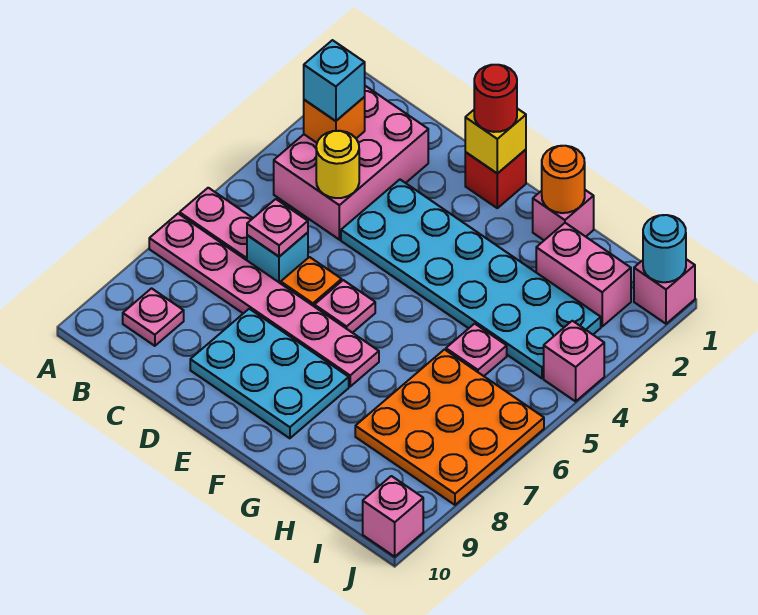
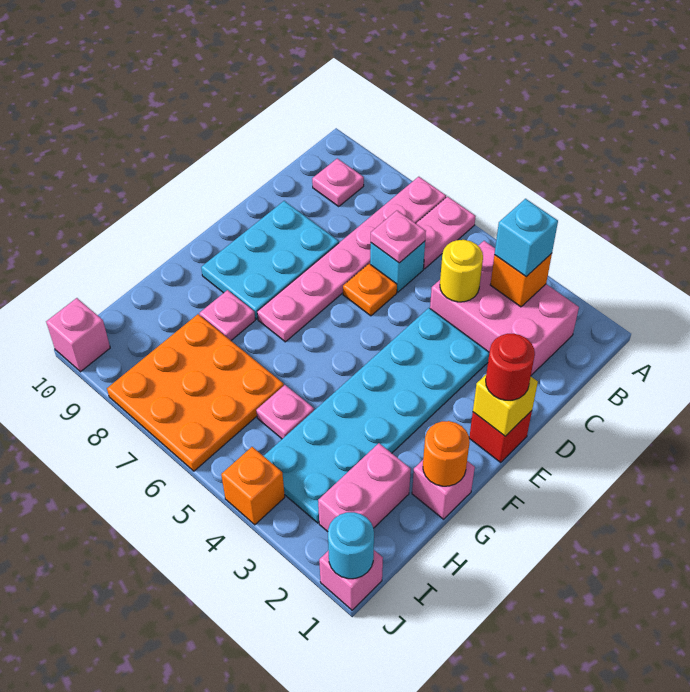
pink plate E6 level 1 -> pink plate G8 level 1
pink brick J4 level 1 -> orange brick J4 level 1

